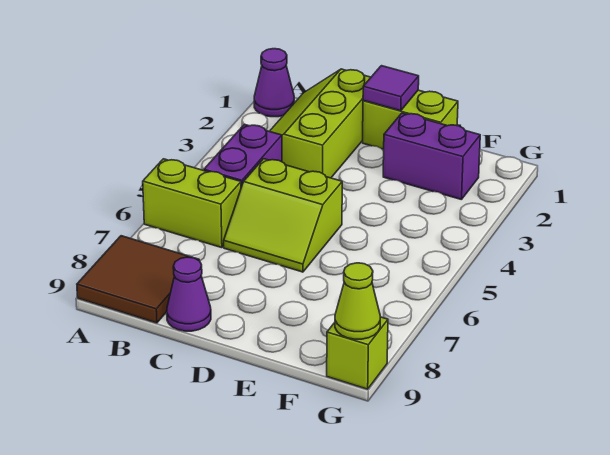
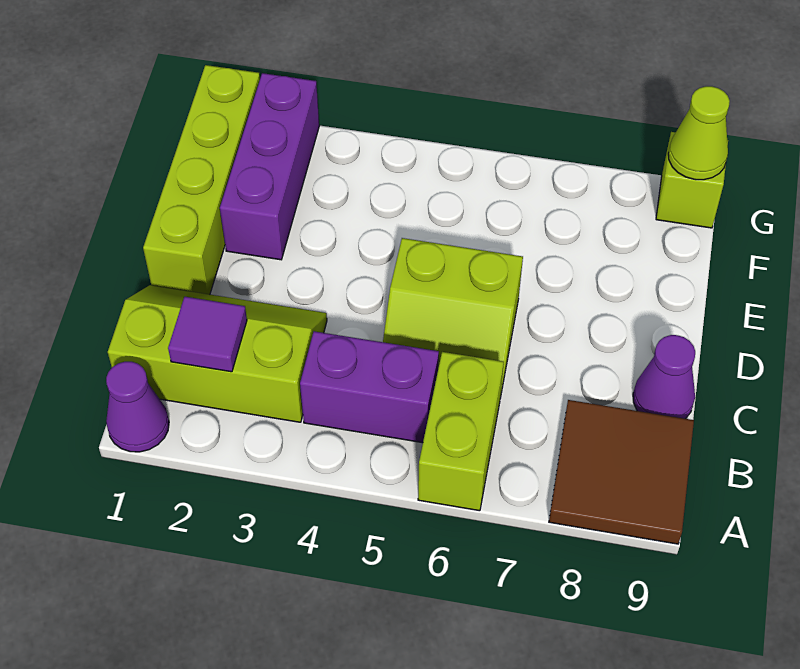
lime slope B1:C3 level 1 top C -> lime slope B1:C3 level 1 top B
lime slope C5:D6 level 1 top 5 -> lime slope C5:D6 level 1 top D
lime brick D1:E1 level 1 -> lime brick D1:G1 level 1
purple tile D1 level 2 -> purple tile B2 level 2
purple brick E2:F2 level 1 -> purple brick E2:G2 level 1

